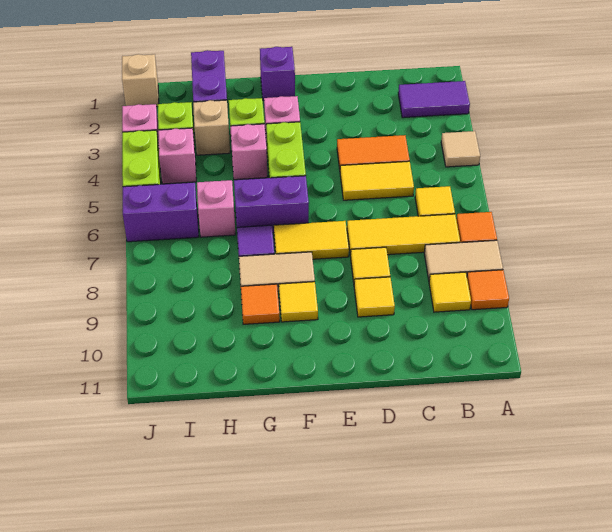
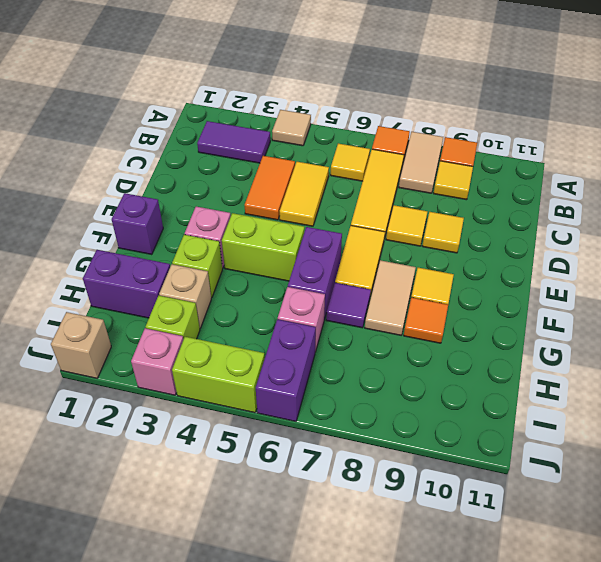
purple tile A2:B2 level 1 -> purple tile B2:B3 level 1
pink brick G4 level 1 -> none
pink brick I4 level 1 -> none

